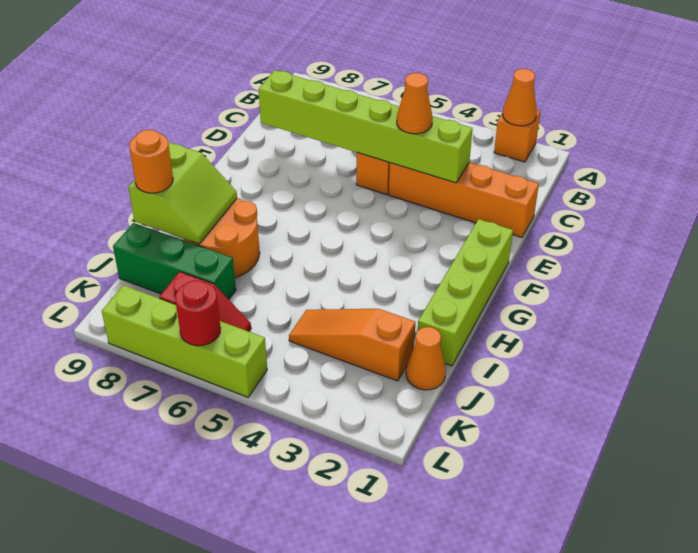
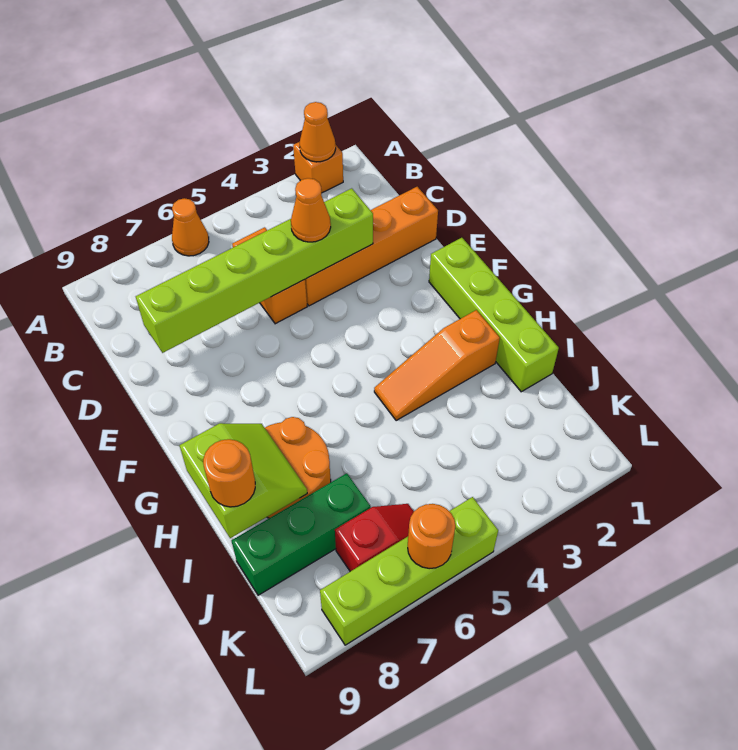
orange cone J1 level 1 -> orange cone A6 level 1
orange slope J2:J4 level 1 top 2 -> orange slope H2:H4 level 1 top 2
red round brick L6 level 2 -> orange round brick L6 level 2

